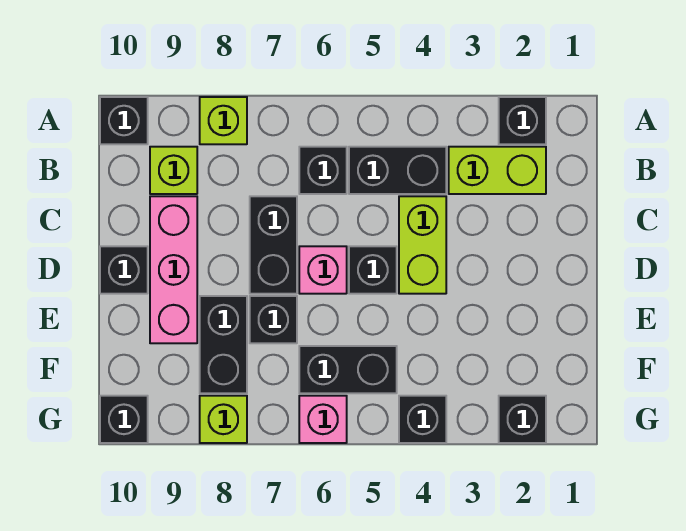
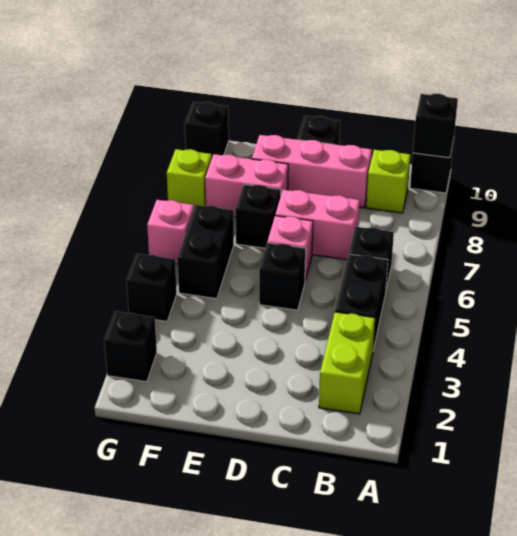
black brick A2 level 1 -> black brick A10 level 2
lime brick A8 level 1 -> none
lime brick C4:D4 level 1 -> none
black brick C7:D7 level 1 -> pink brick C7:D7 level 1
black brick E8:F8 level 1 -> pink brick E8:F8 level 1

